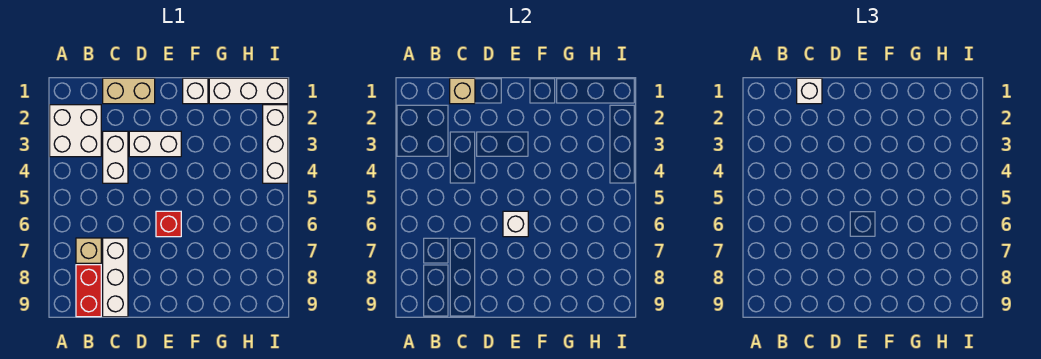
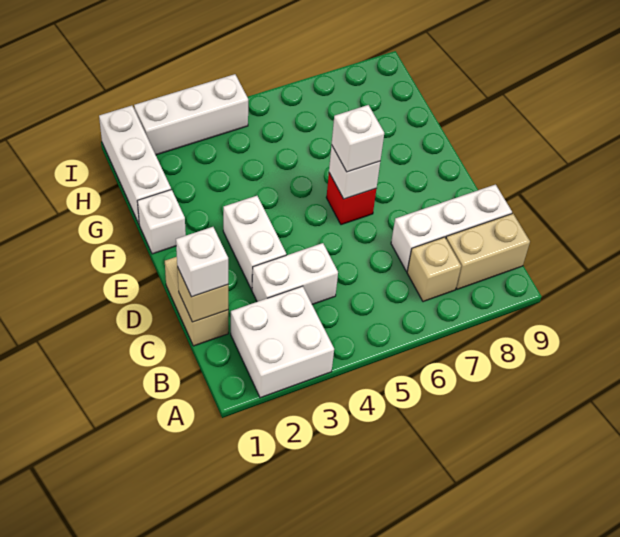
red brick B8:B9 level 1 -> tan brick B8:B9 level 1
none -> white brick E6 level 3

